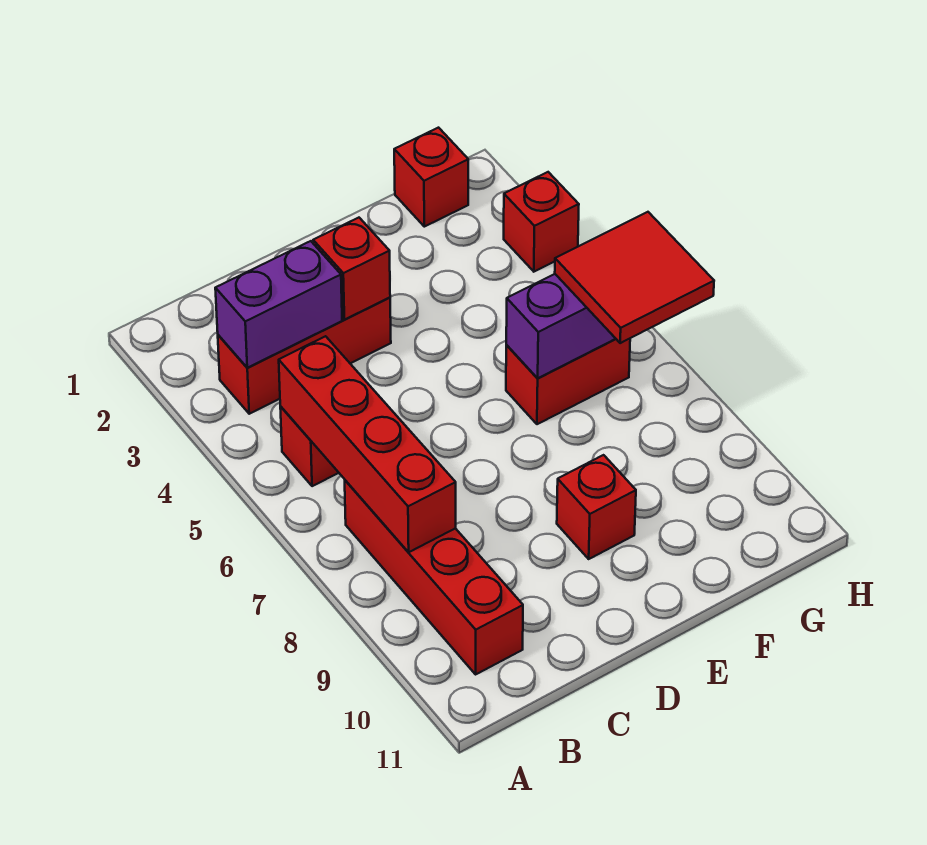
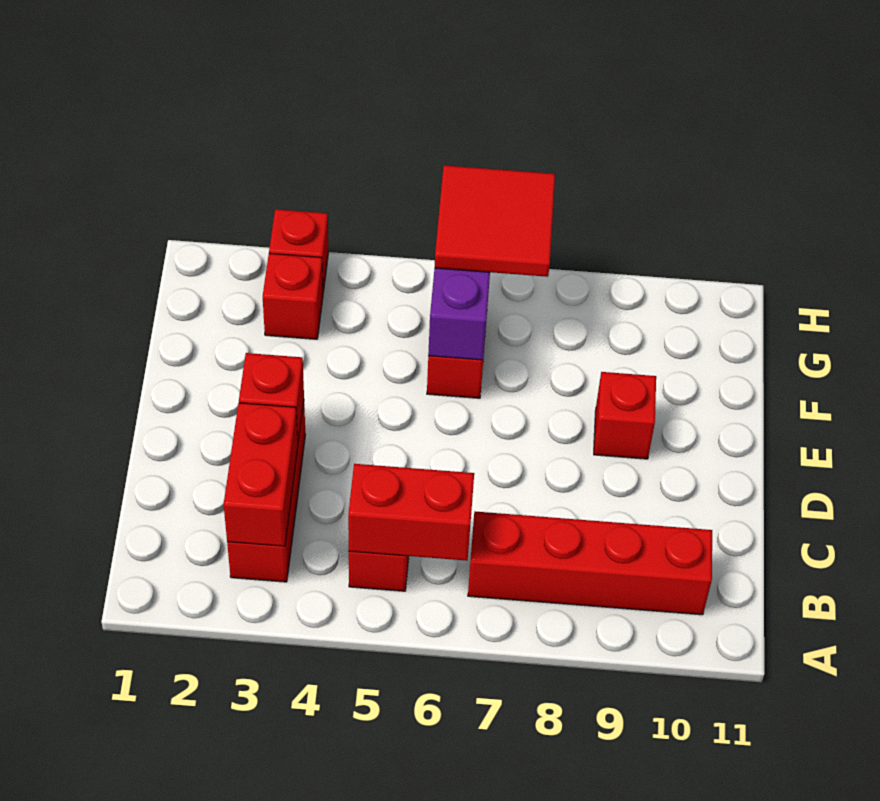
purple brick B3:C3 level 2 -> red brick B3:C3 level 2
red brick B5:B8 level 2 -> red brick B5:B6 level 2
red brick G1 level 1 -> red brick G3 level 1

